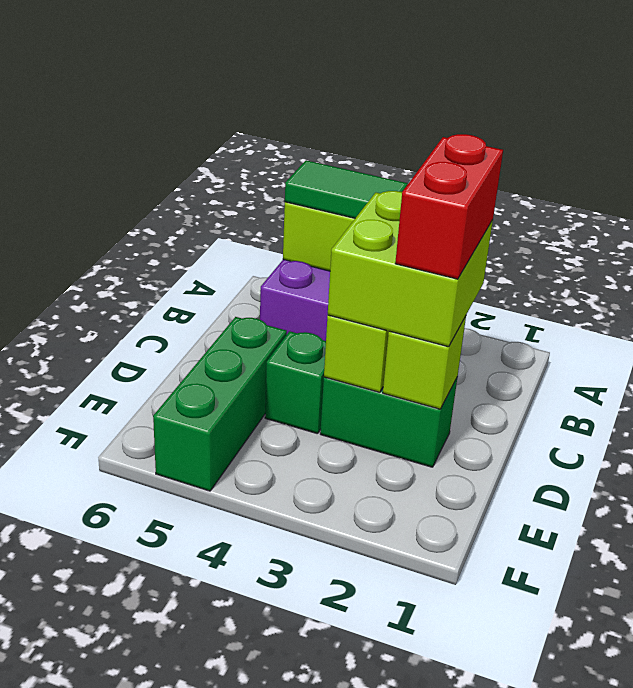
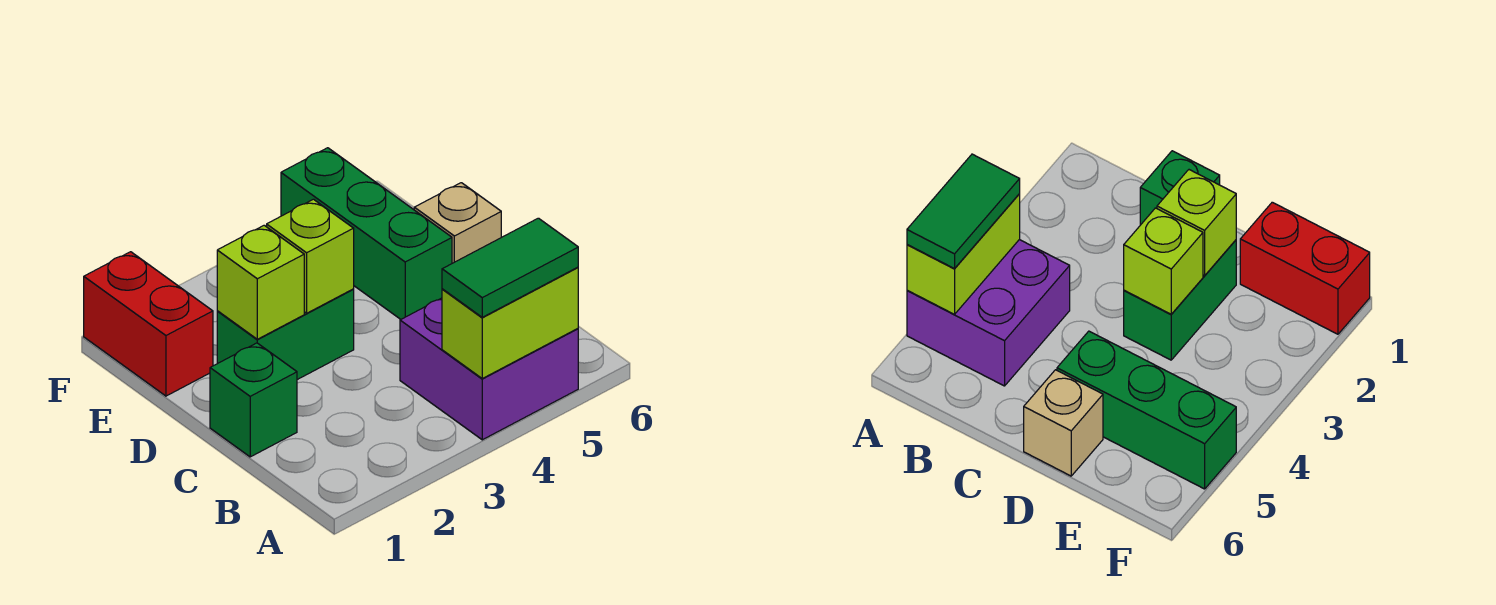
lime brick C2:D3 level 3 -> none
red brick C2:D2 level 4 -> red brick E1:F1 level 1
green brick D4 level 1 -> green brick C1 level 1
none -> tan brick D6 level 1

